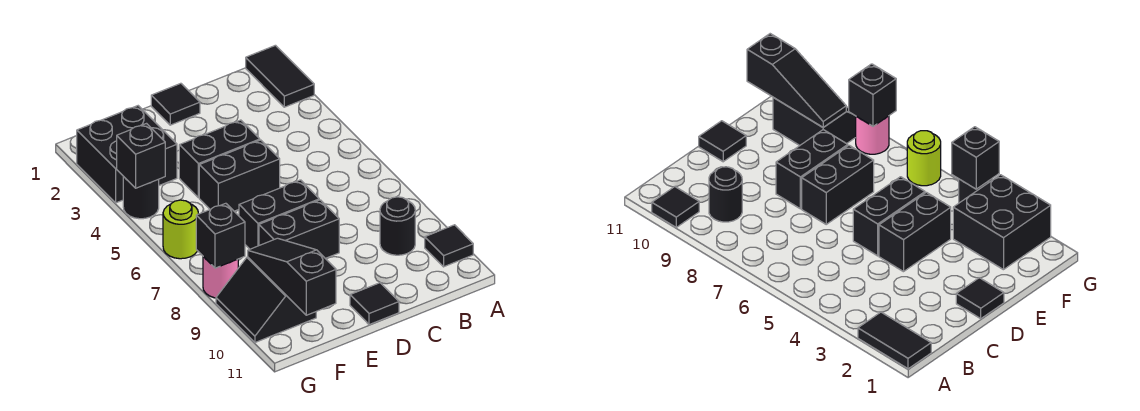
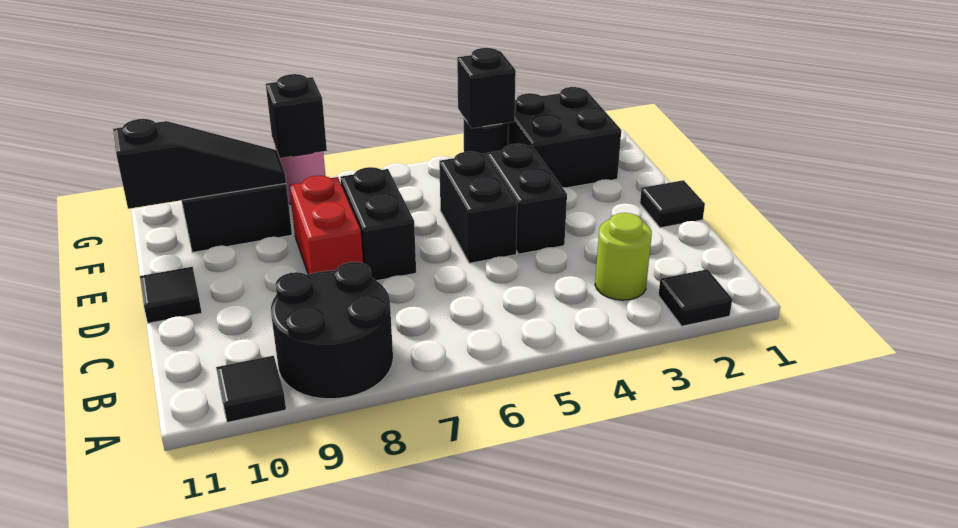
black tile A1:A2 level 1 -> black tile A2 level 1
black round brick B9 level 1 -> black round brick A8:B9 level 1
black brick D8:E8 level 1 -> red brick D8:E8 level 1
lime round brick G6 level 1 -> lime round brick B3 level 1

